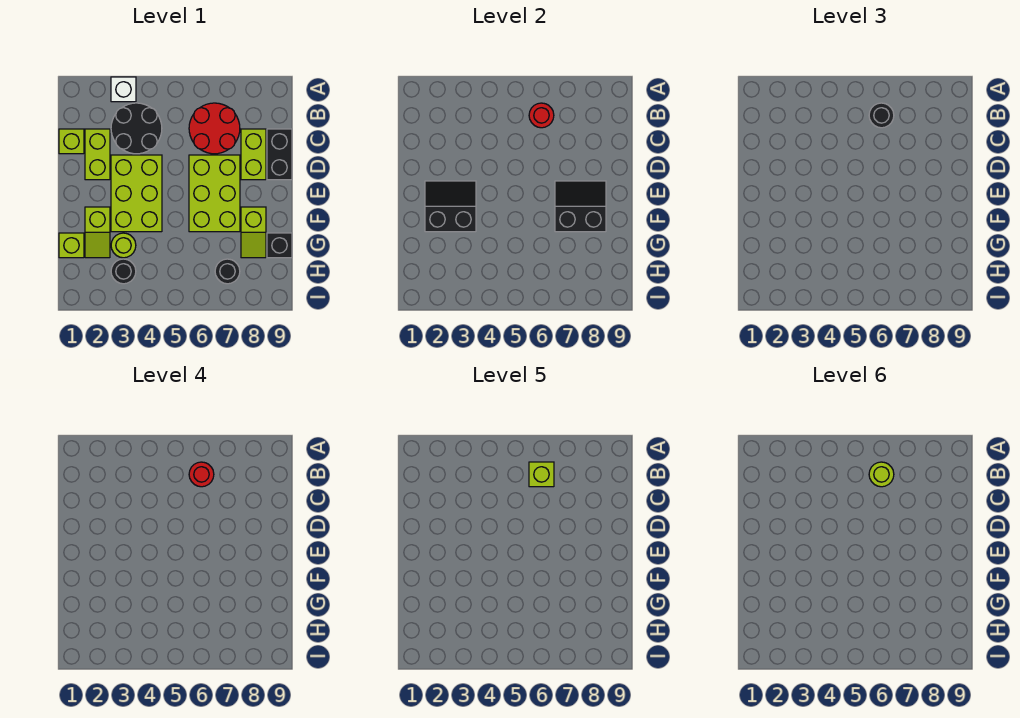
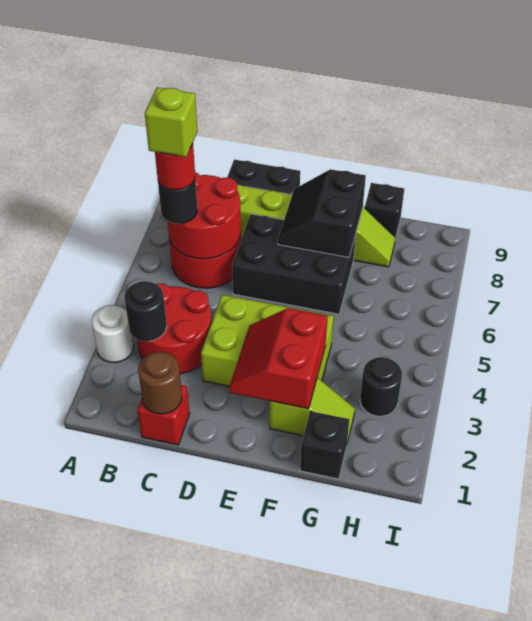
white brick A3 level 1 -> white round brick A3 level 1
black round brick B3:C4 level 1 -> red round brick B3:C4 level 1
red round brick B6 level 2 -> red round brick B6:C7 level 2
lime round brick B6 level 6 -> none
lime brick C1 level 1 -> red brick C1 level 1
none -> brown round brick C1 level 2
lime brick C2:D2 level 1 -> none
lime brick D6:F7 level 1 -> black brick D6:F7 level 1
black slope E2:F3 level 2 top F -> red slope E2:F3 level 2 top F
lime brick G1 level 1 -> black brick G1 level 1
lime round brick G3 level 1 -> none
black round brick H7 level 1 -> black round brick B3 level 2

